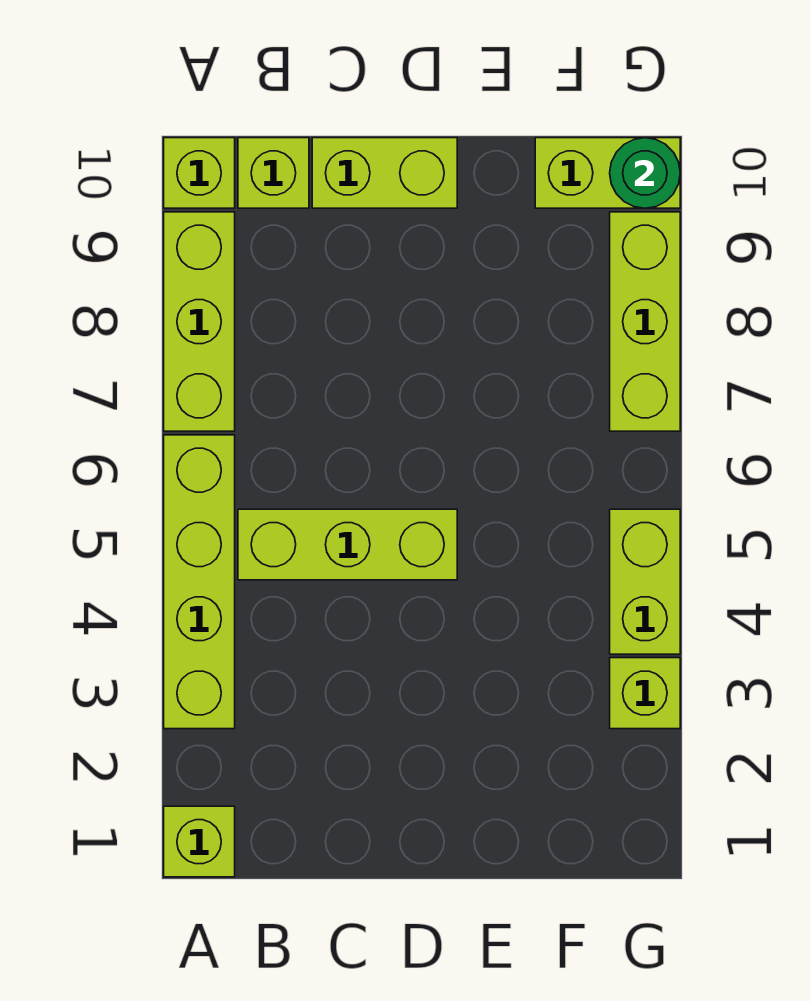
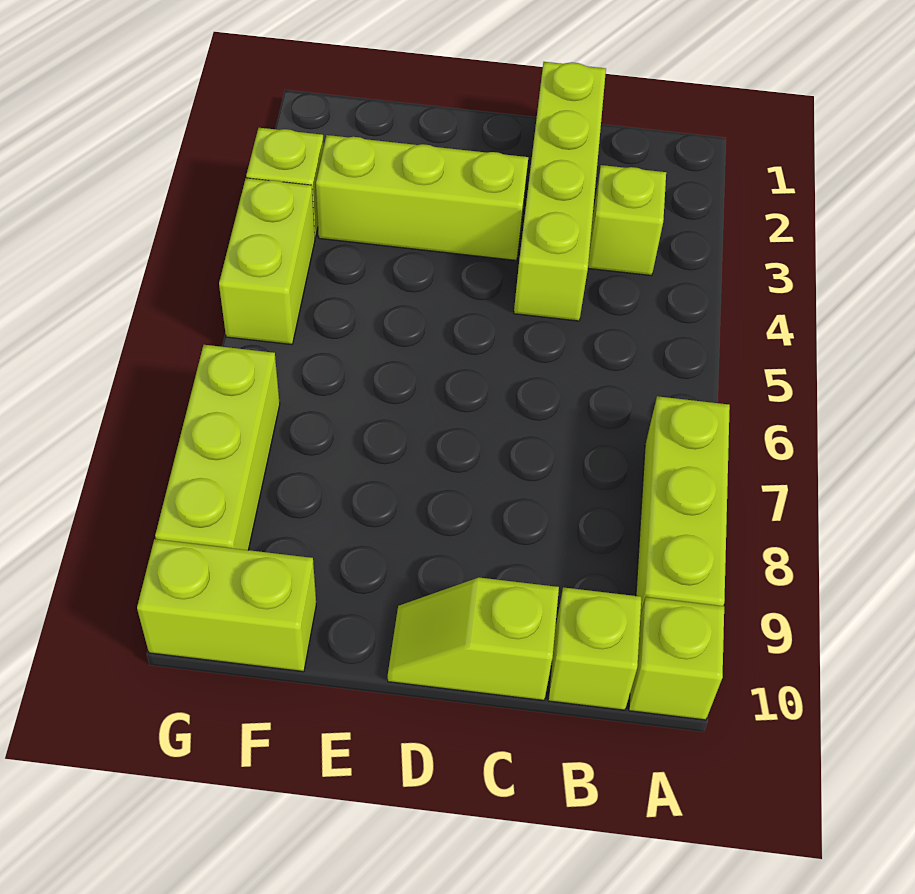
lime brick A1 level 1 -> lime brick B3 level 1
lime brick A3:A6 level 1 -> lime brick C1:C4 level 1
lime brick B5:D5 level 1 -> lime brick D3:F3 level 1
lime brick C10:D10 level 1 -> lime slope C10:D10 level 1 top C
green round brick G10 level 2 -> none

